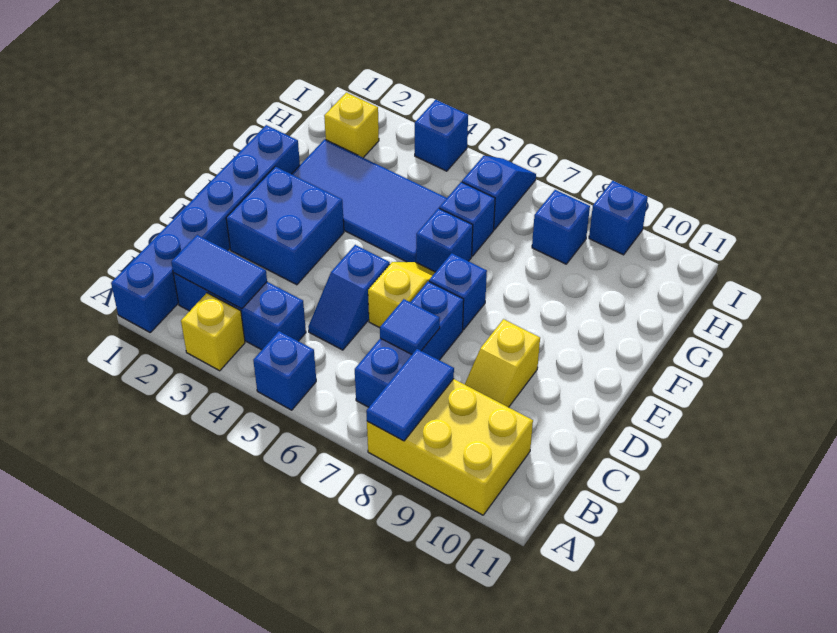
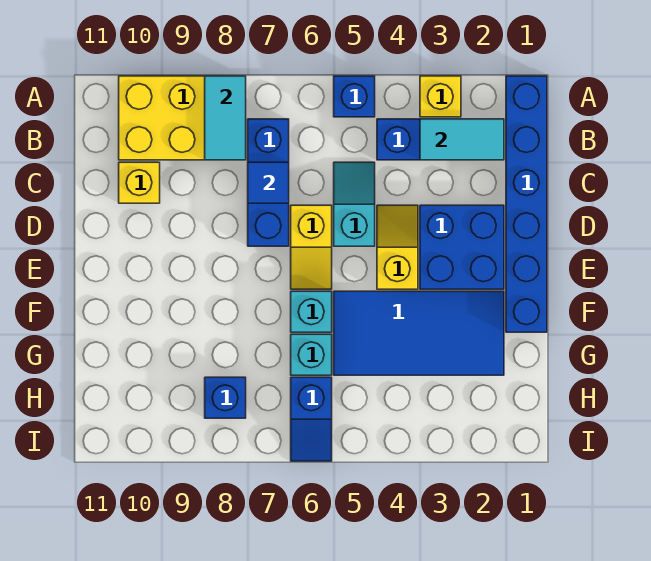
blue tile A8:B8 level 2 -> cyan tile A8:B8 level 2
blue tile B2:B3 level 2 -> cyan tile B2:B3 level 2
blue slope C5:D5 level 1 top D -> cyan slope C5:D5 level 1 top D
yellow slope C9:D9 level 1 top D -> yellow slope D4:E4 level 1 top E
blue brick E7 level 1 -> none
blue brick F6 level 1 -> cyan brick F6 level 1
blue brick G6 level 1 -> cyan brick G6 level 1
yellow brick H2 level 1 -> yellow brick C10 level 1
blue brick I4 level 1 -> none
blue brick I9 level 1 -> none

